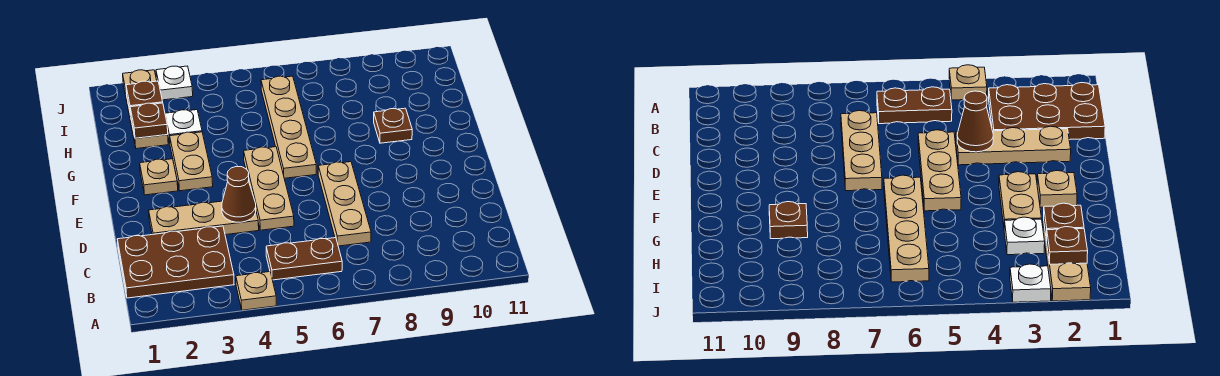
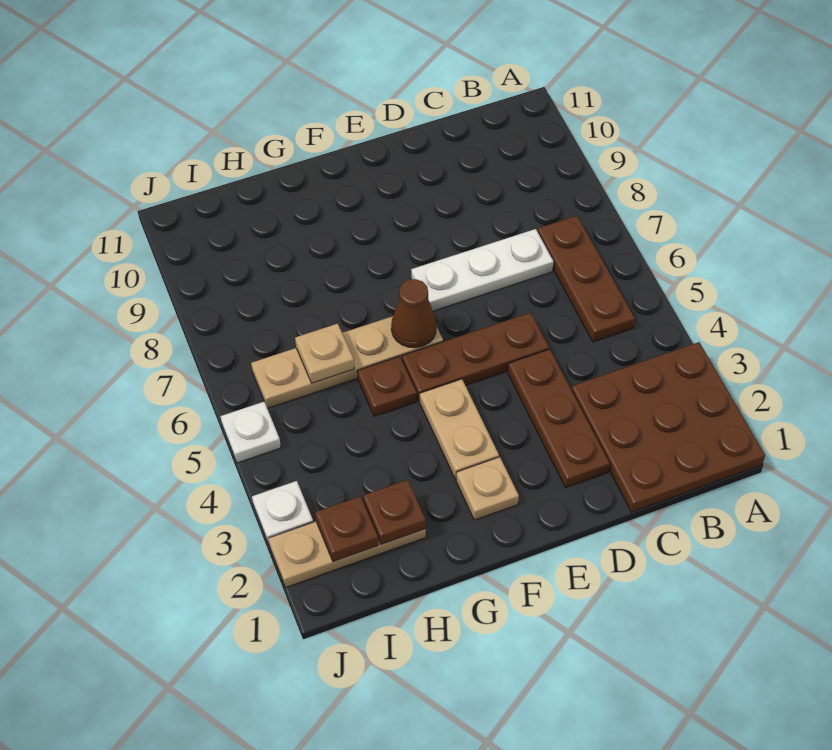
tan plate A4 level 1 -> tan plate H6 level 2
brown plate B1:C3 level 1 -> brown plate A1:C3 level 1
brown plate B5:B6 level 1 -> brown plate B5:B7 level 1
tan plate C7:E7 level 1 -> white plate C7:E7 level 1
tan plate D2:D4 level 1 -> brown plate D2:D4 level 1
brown cone D4 level 2 -> brown cone F6 level 2
tan plate D5:F5 level 1 -> brown plate D5:F5 level 1
tan plate F3:G3 level 1 -> tan plate F3:F4 level 1
brown plate G9 level 1 -> brown plate G5 level 1
white plate H3 level 1 -> white plate J5 level 1

